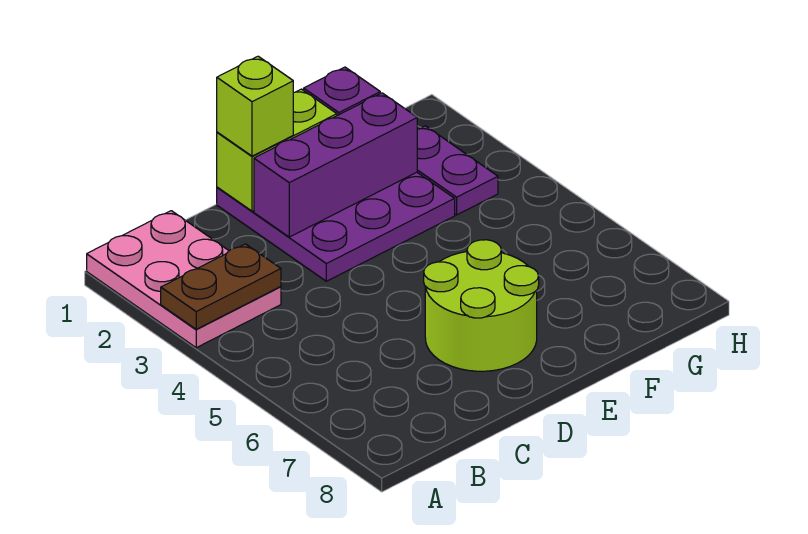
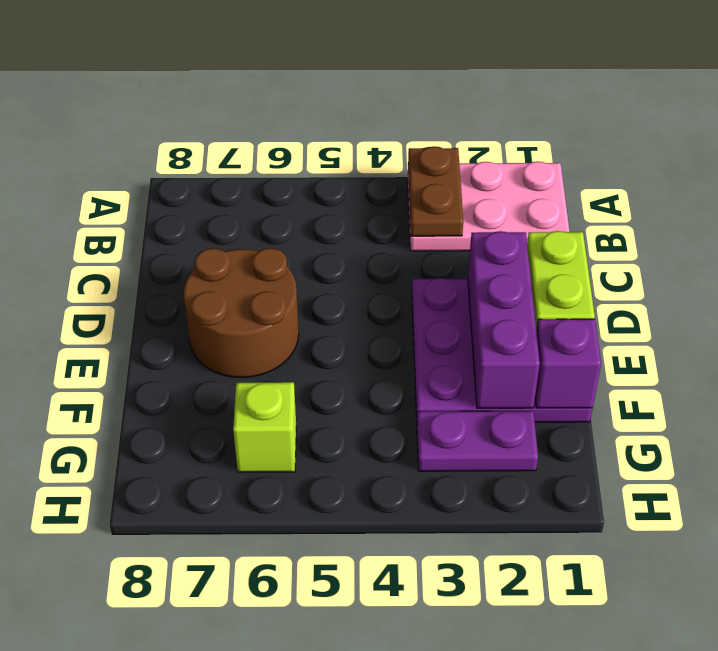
lime brick D1 level 3 -> lime brick G6 level 1
lime round brick D6:E7 level 1 -> brown round brick D6:E7 level 1

